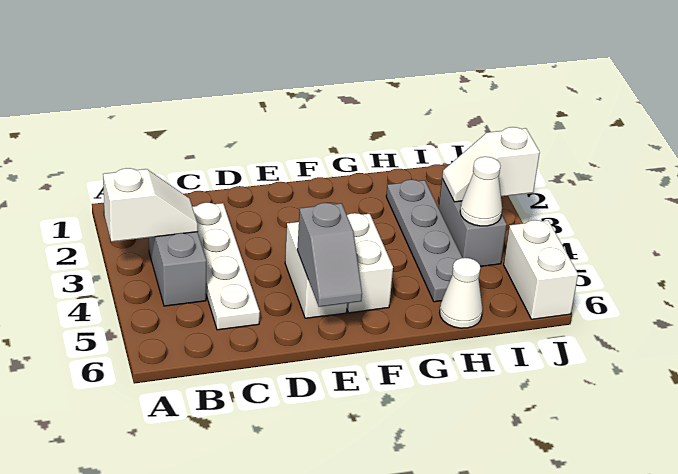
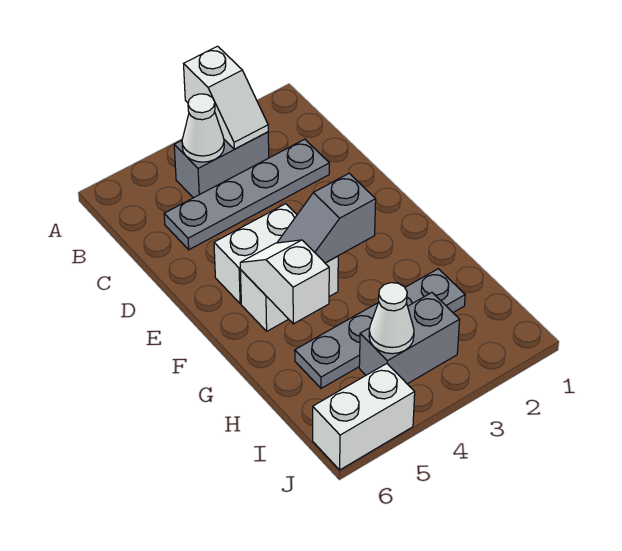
white plate C2:C5 level 1 -> grey plate C2:C5 level 1
grey slope E5:E6 level 2 top 5 -> grey slope F3:F4 level 2 top 3
white cone H6 level 1 -> white cone B4 level 2
white slope I3:J3 level 2 top J -> white slope F5:G5 level 2 top G

